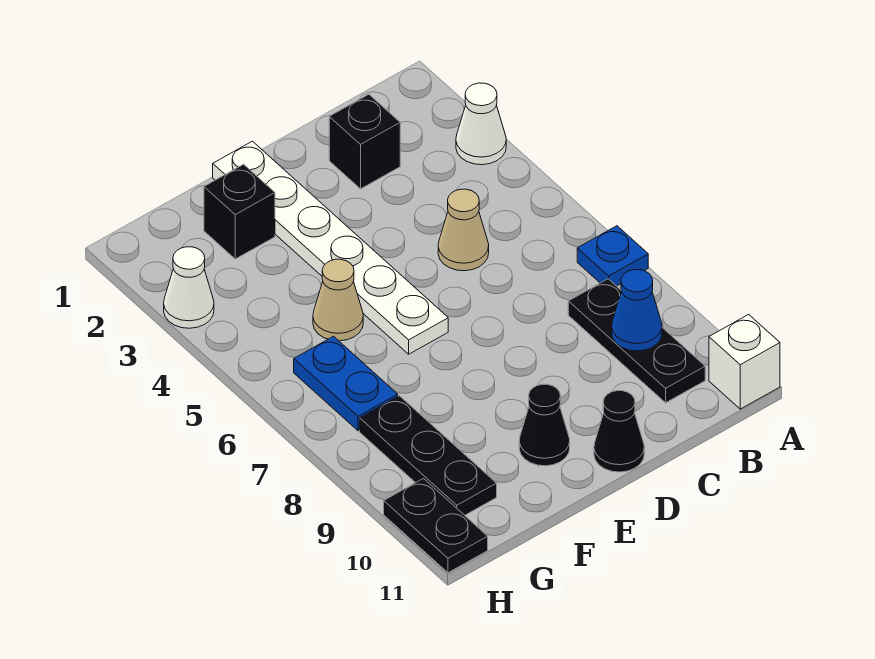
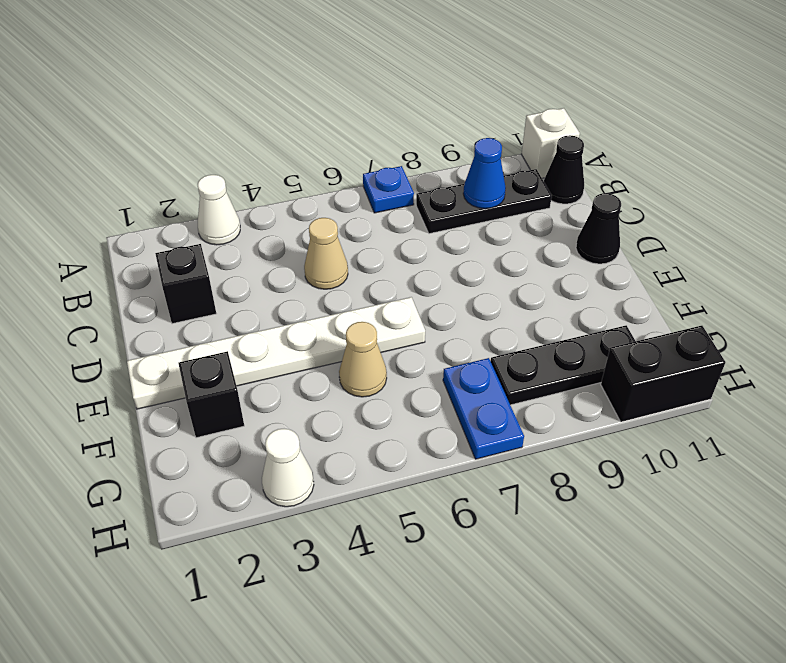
black cone E10 level 1 -> black cone B11 level 1
blue plate G6:G7 level 1 -> blue plate G7:H7 level 1
black plate H10:H11 level 1 -> black brick H10:H11 level 1

